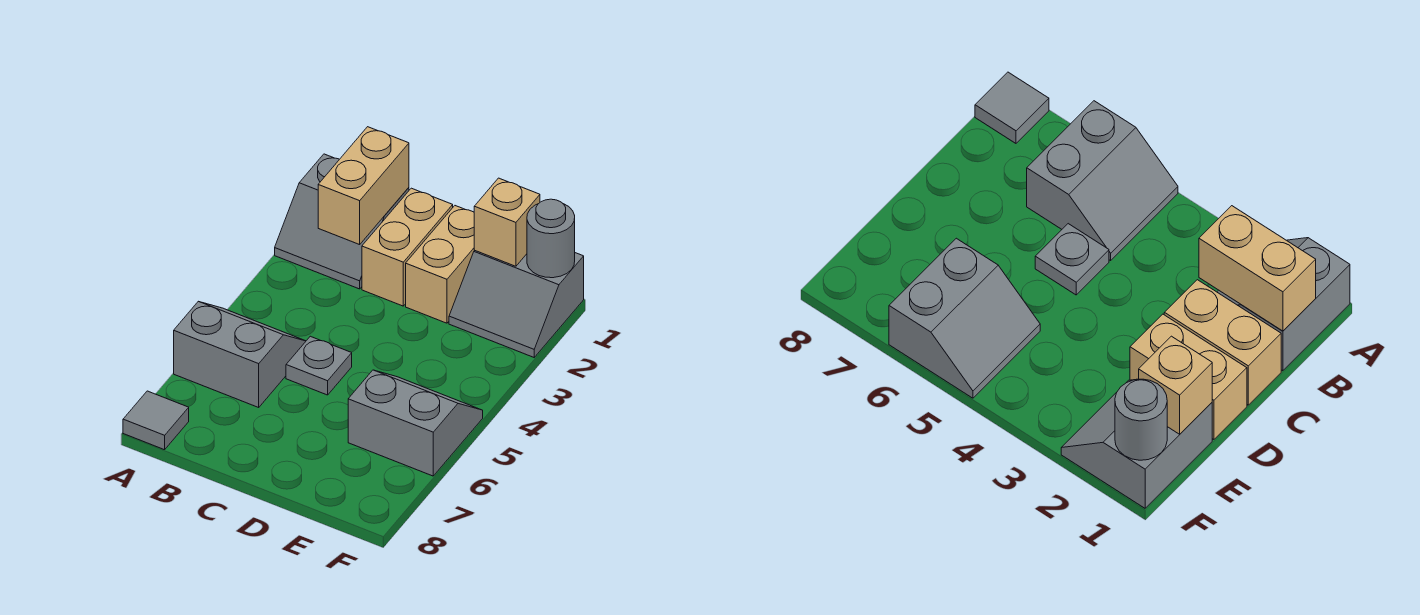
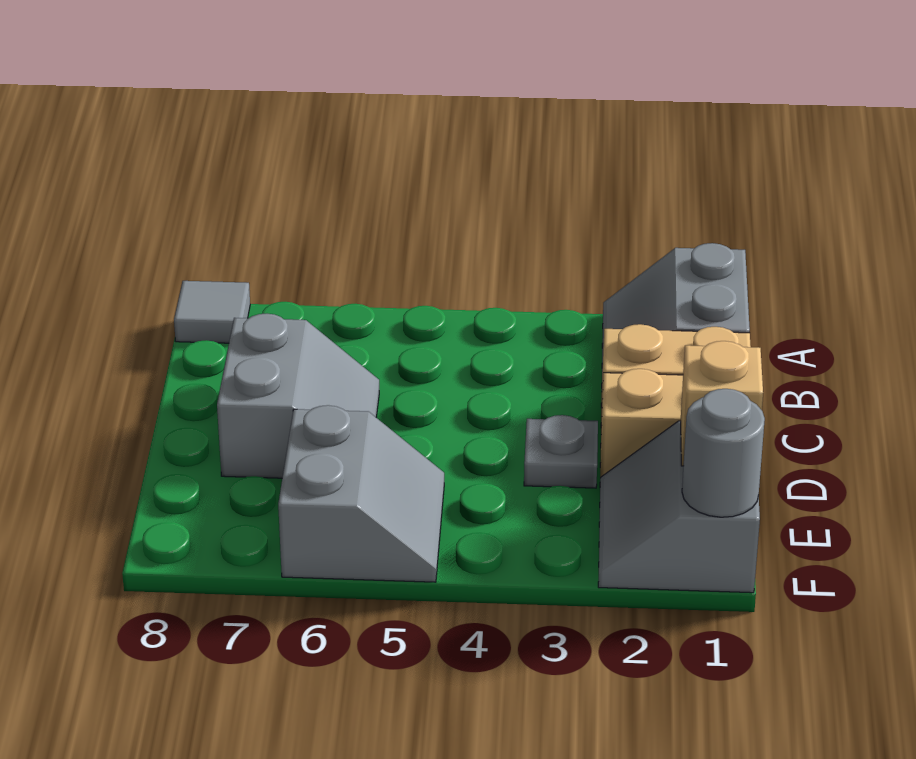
grey slope A5:B6 level 1 top 6 -> grey slope C6:D7 level 1 top 7
tan brick B1:B2 level 2 -> none
grey plate C5 level 1 -> grey plate D3 level 1

